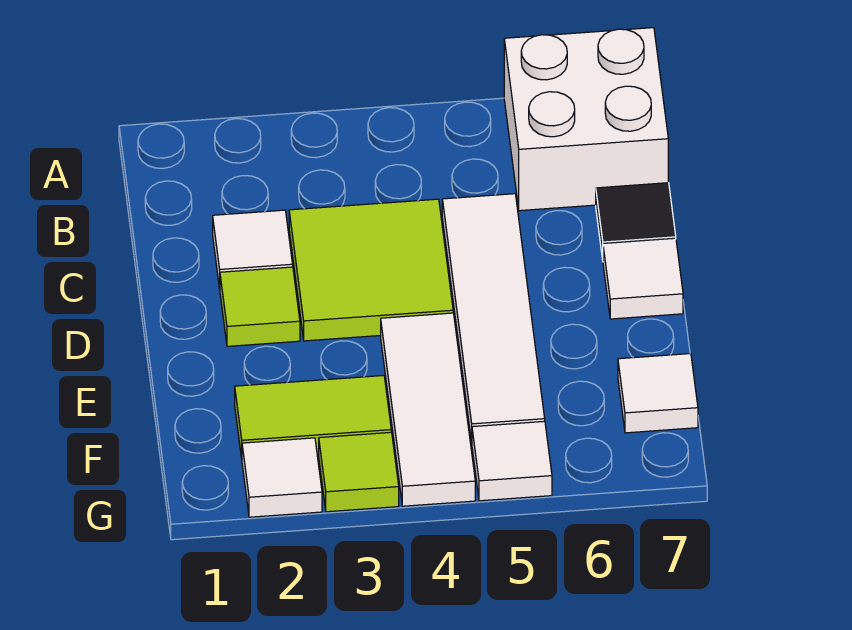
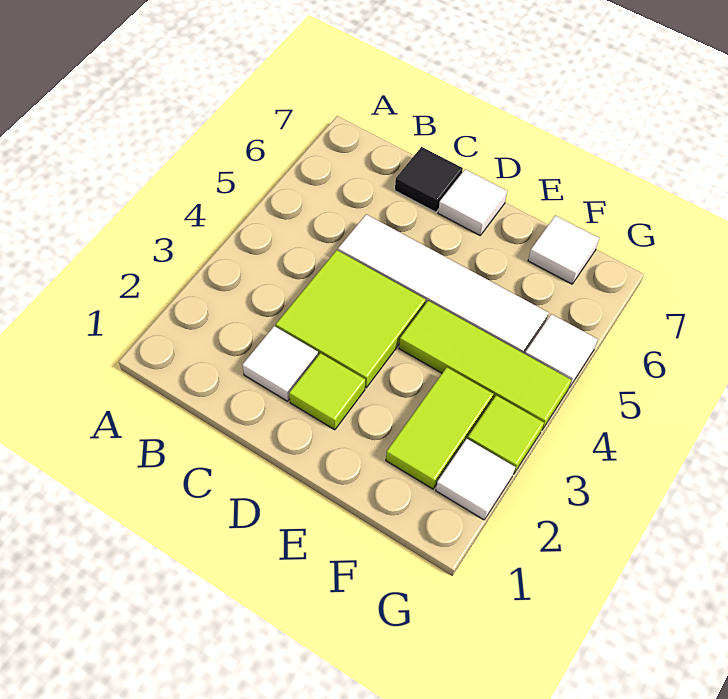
white brick A6:B7 level 1 -> none
white tile E4:G4 level 1 -> lime tile E4:G4 level 1

